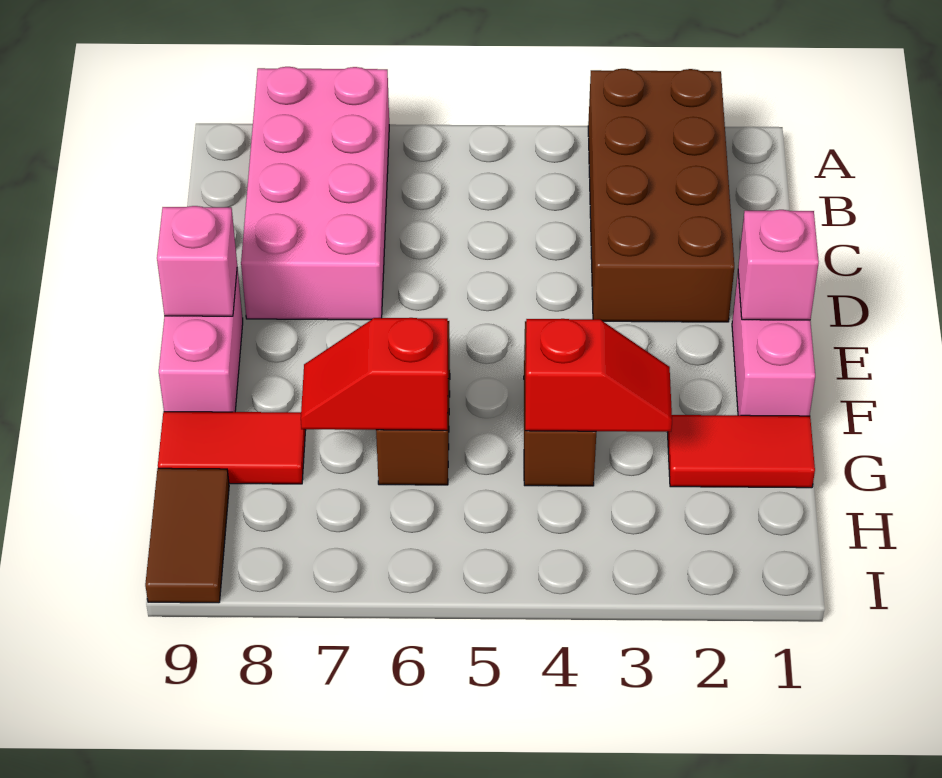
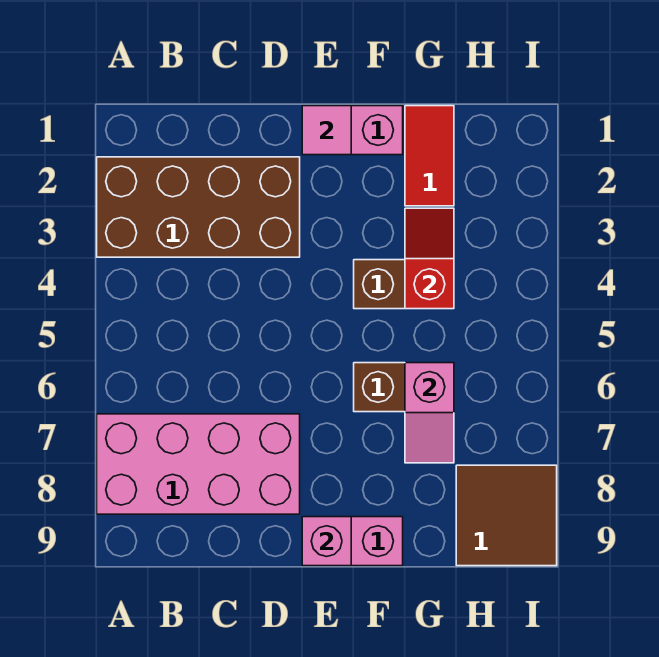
pink brick E1 level 2 -> pink tile E1 level 2
red slope G6:G7 level 2 top 6 -> pink slope G6:G7 level 2 top 6
red tile G8:G9 level 1 -> none
brown tile H9:I9 level 1 -> brown tile H8:I9 level 1

